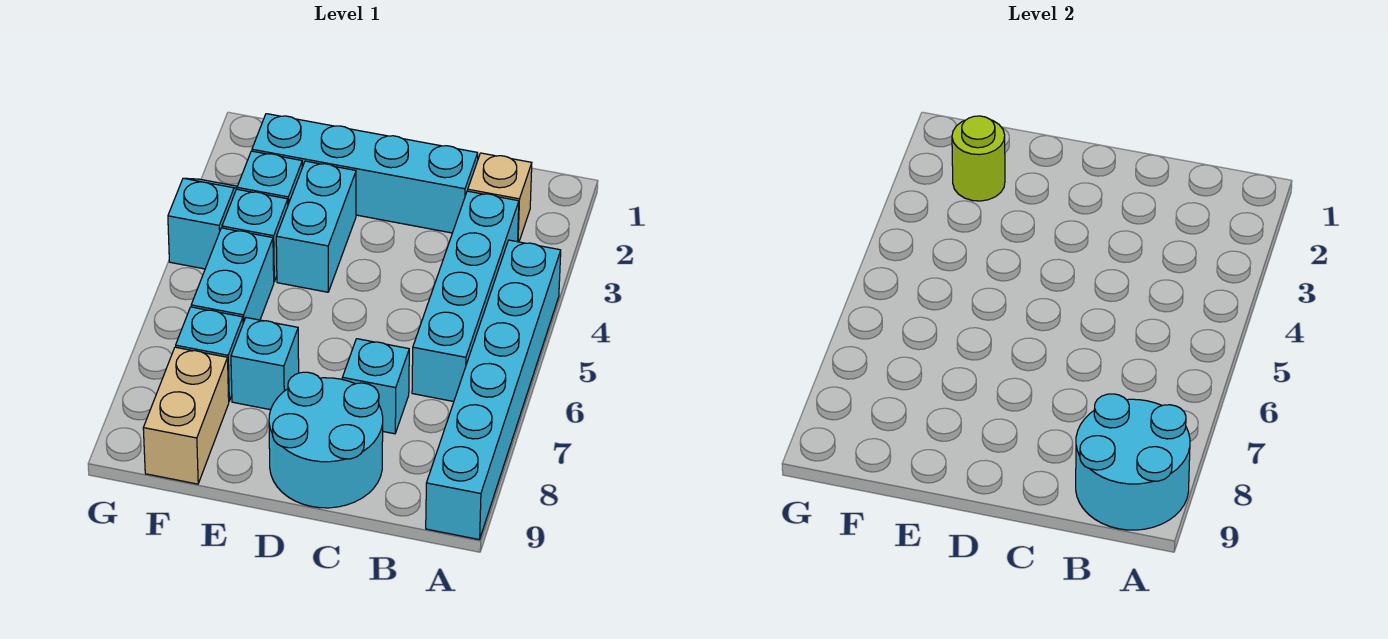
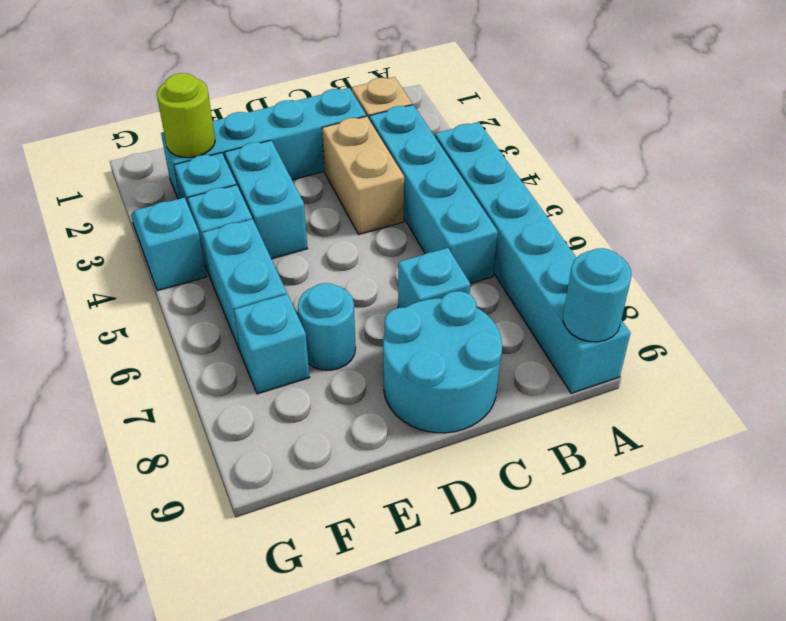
cyan round brick A8:B9 level 2 -> cyan round brick A9 level 2
cyan brick E7 level 1 -> cyan round brick E7 level 1
tan brick F8:F9 level 1 -> tan brick C3:C4 level 1

